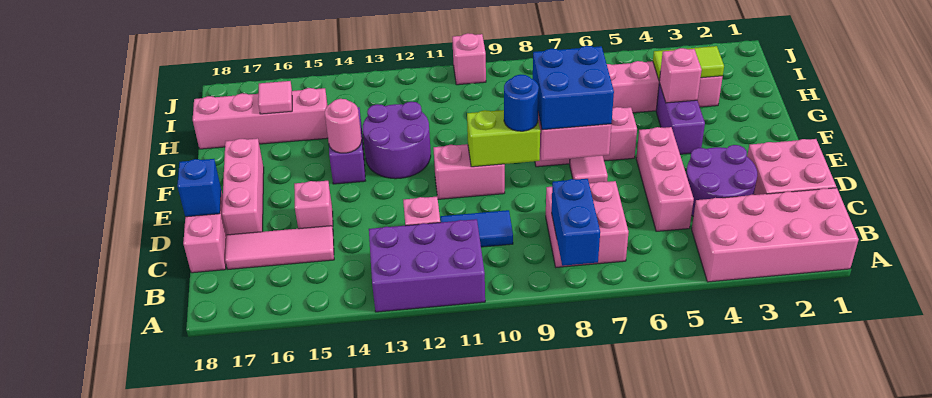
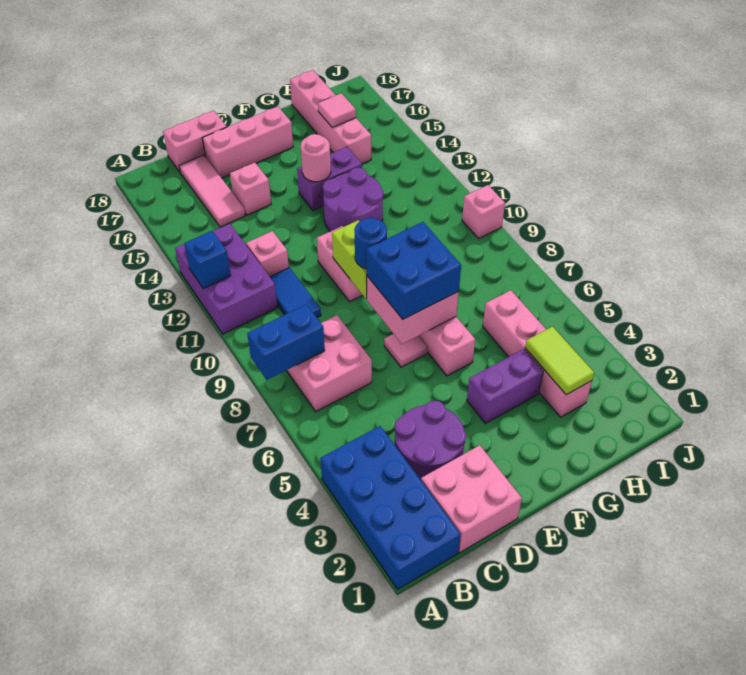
pink brick A1:B4 level 1 -> blue brick A1:B4 level 1
pink brick C5:E5 level 1 -> none
blue brick D18 level 2 -> blue brick A12 level 2
pink brick G4 level 2 -> none

